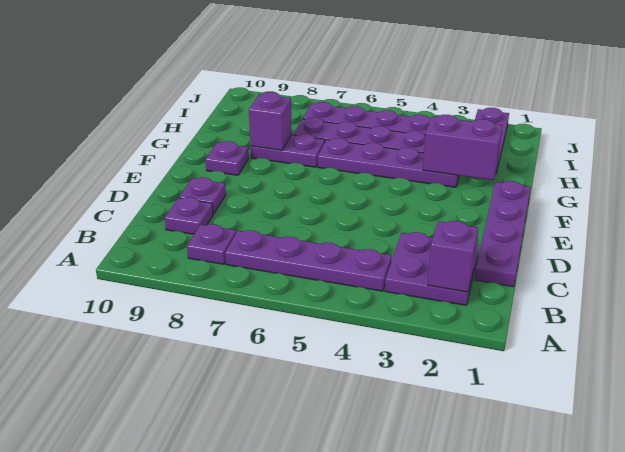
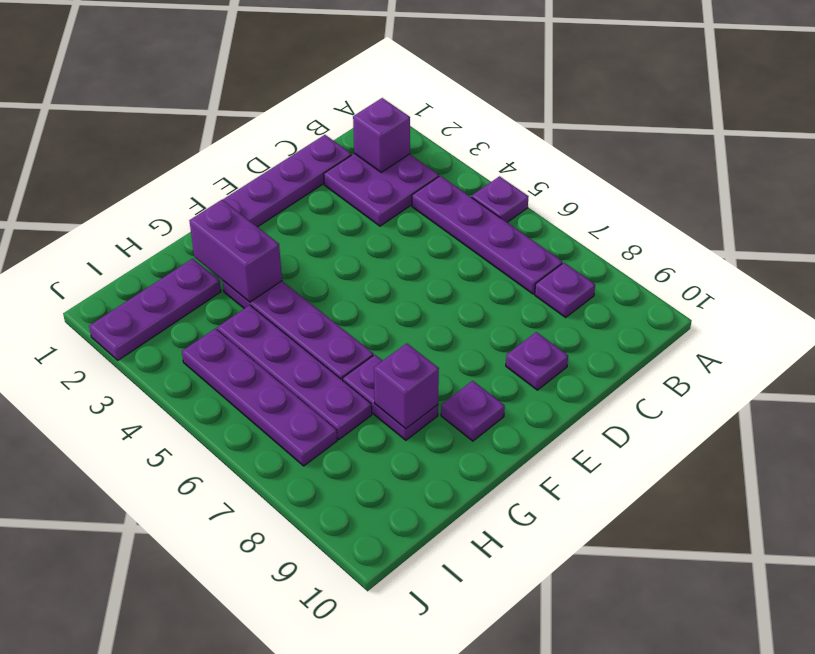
purple plate C9 level 1 -> purple plate A5 level 1

